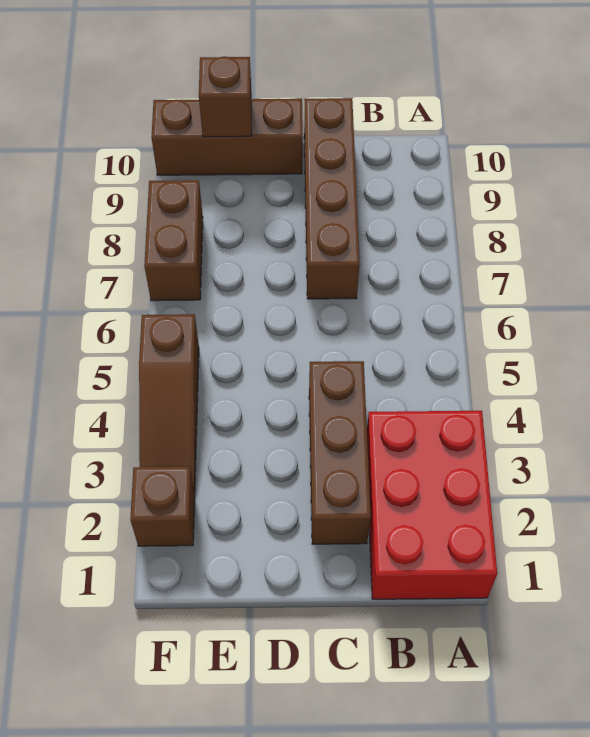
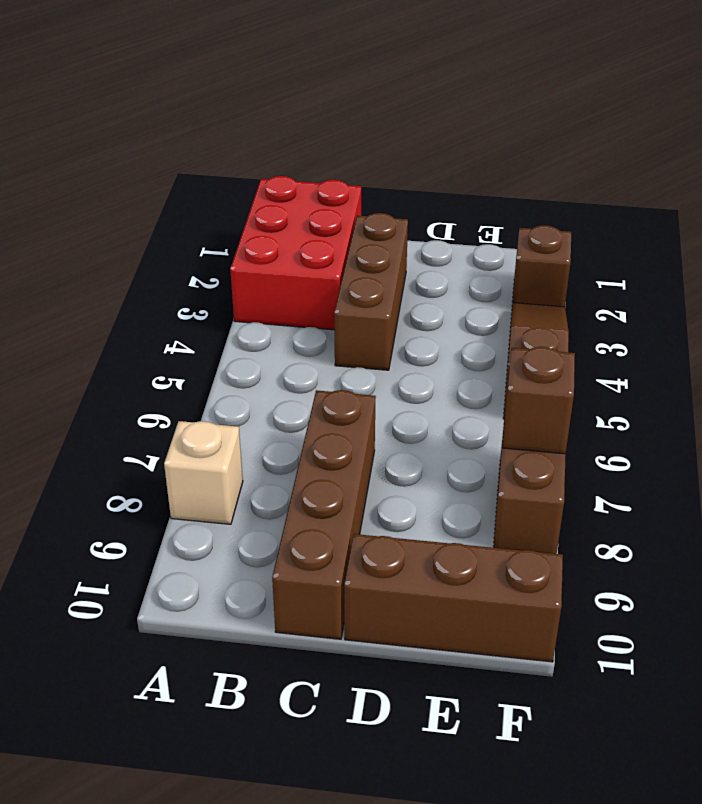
none -> tan brick A8 level 1
brown brick E10 level 2 -> brown brick F7 level 2

